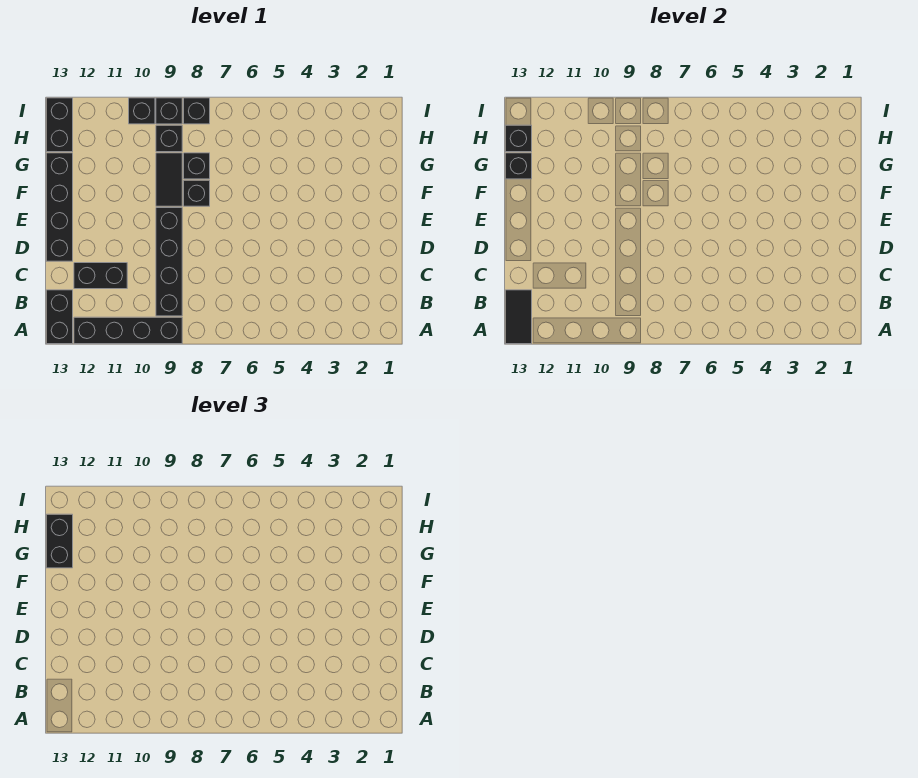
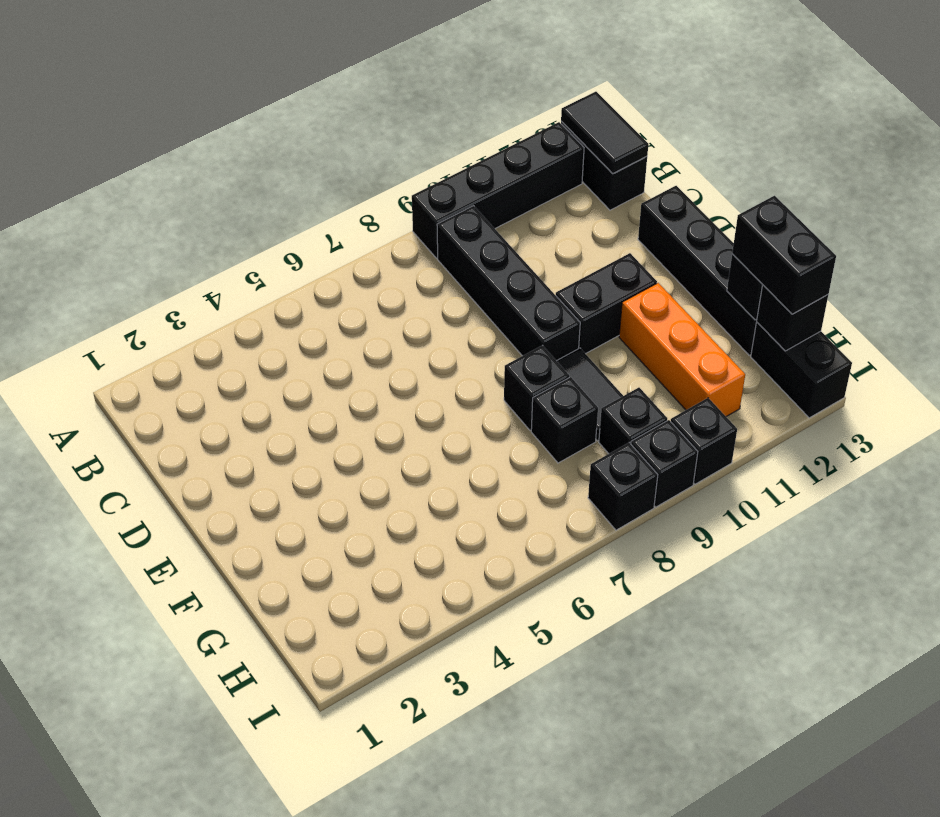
black brick C11:C12 level 1 -> black brick E10:E11 level 1
none -> orange brick F11:H11 level 1

